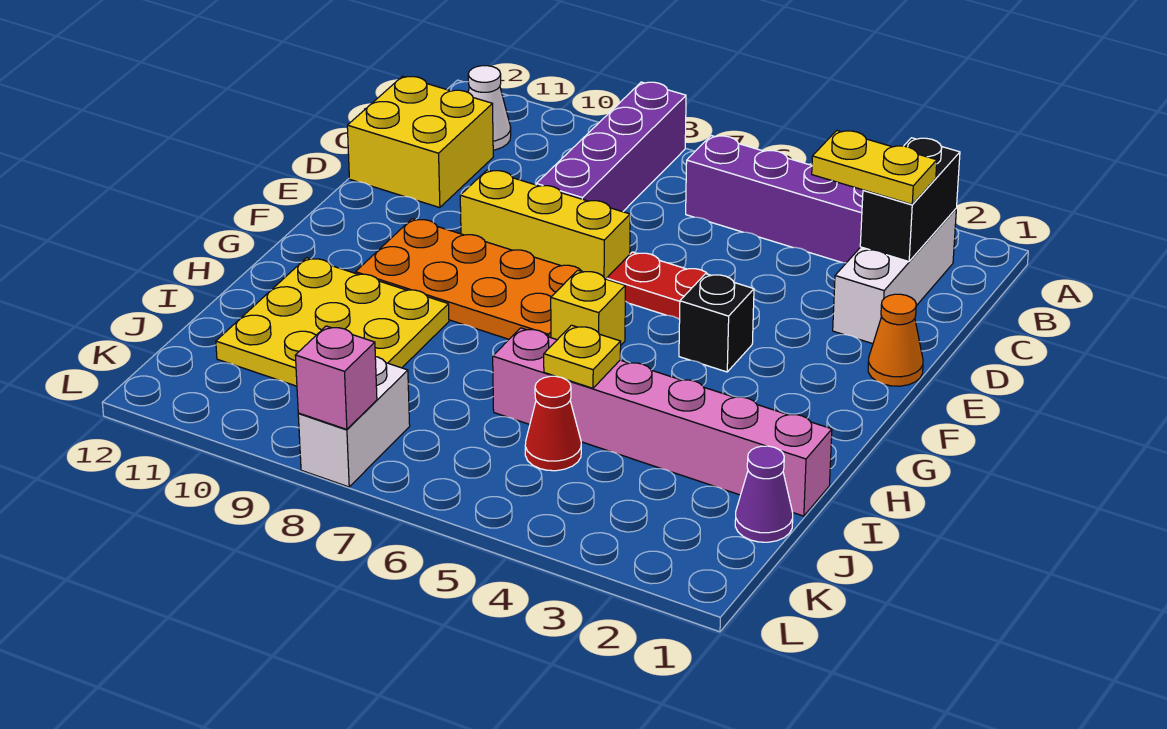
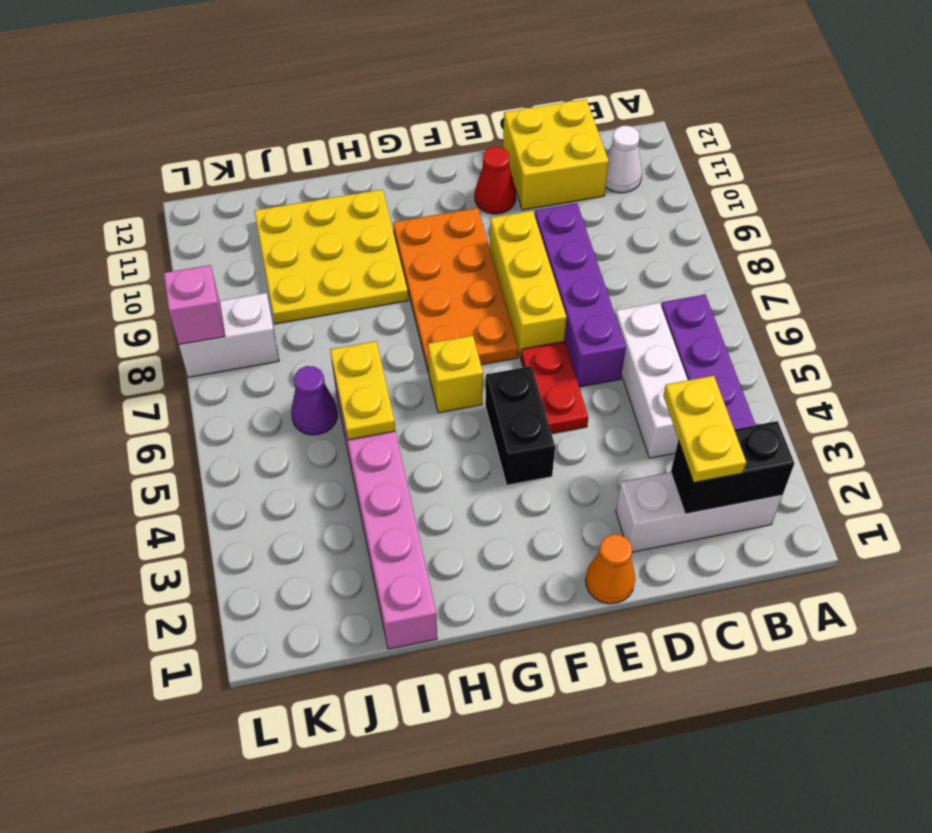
purple brick A8:D8 level 1 -> purple brick D6:D9 level 1
none -> white brick C4:C6 level 1
black brick F4 level 1 -> black brick F4:F5 level 1
yellow plate I5 level 2 -> yellow plate I5:I6 level 2
purple cone J1 level 1 -> purple cone J6 level 1
red cone J5 level 1 -> red cone E11 level 1

